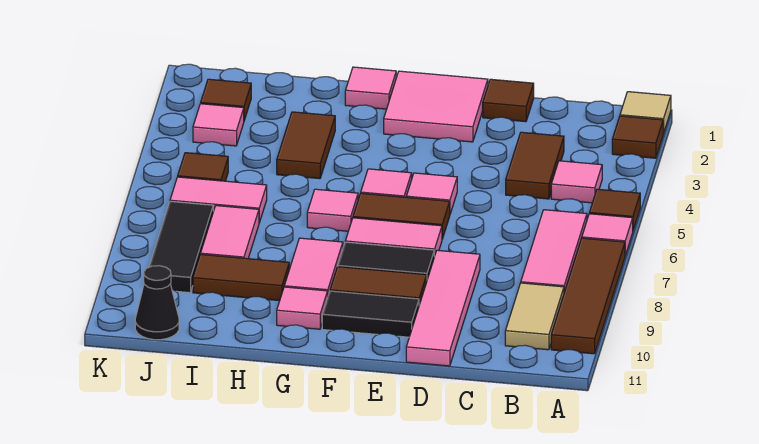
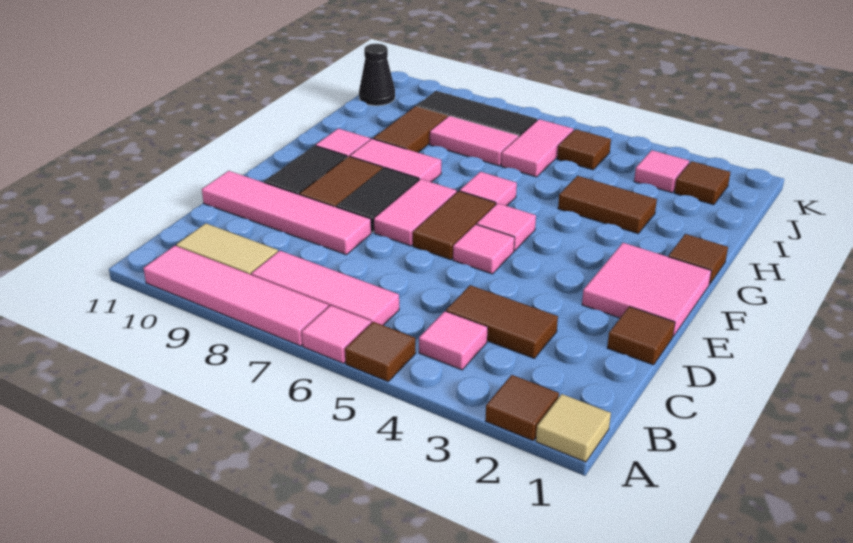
brown tile A7:A10 level 1 -> pink tile A7:A10 level 1
pink tile G1 level 1 -> brown tile G1 level 1

